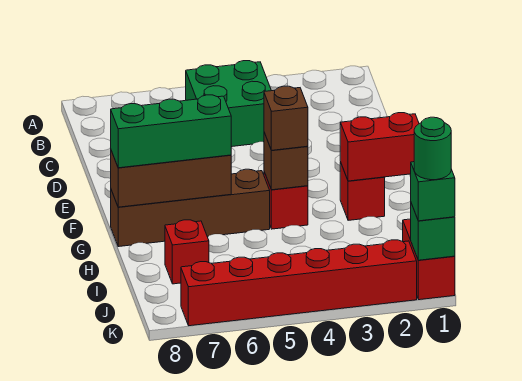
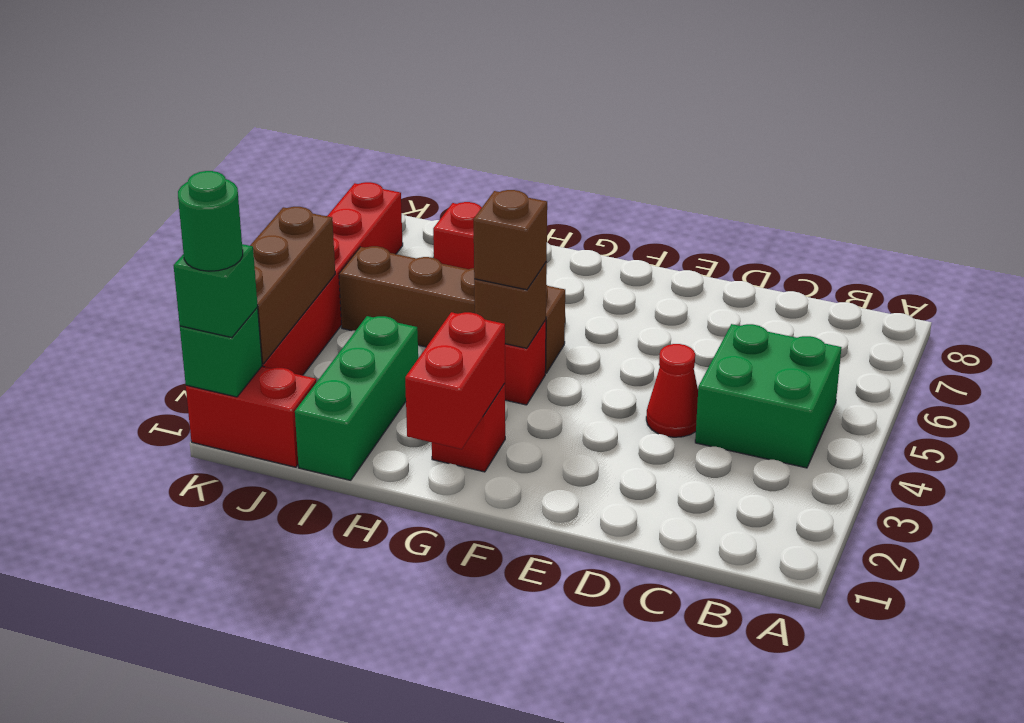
none -> red cone D4 level 1
brown brick G5:G8 level 1 -> brown brick G5:J5 level 1
brown brick G6:G8 level 2 -> brown brick K2:K4 level 2
green brick G6:G8 level 3 -> green brick I1:I3 level 1

